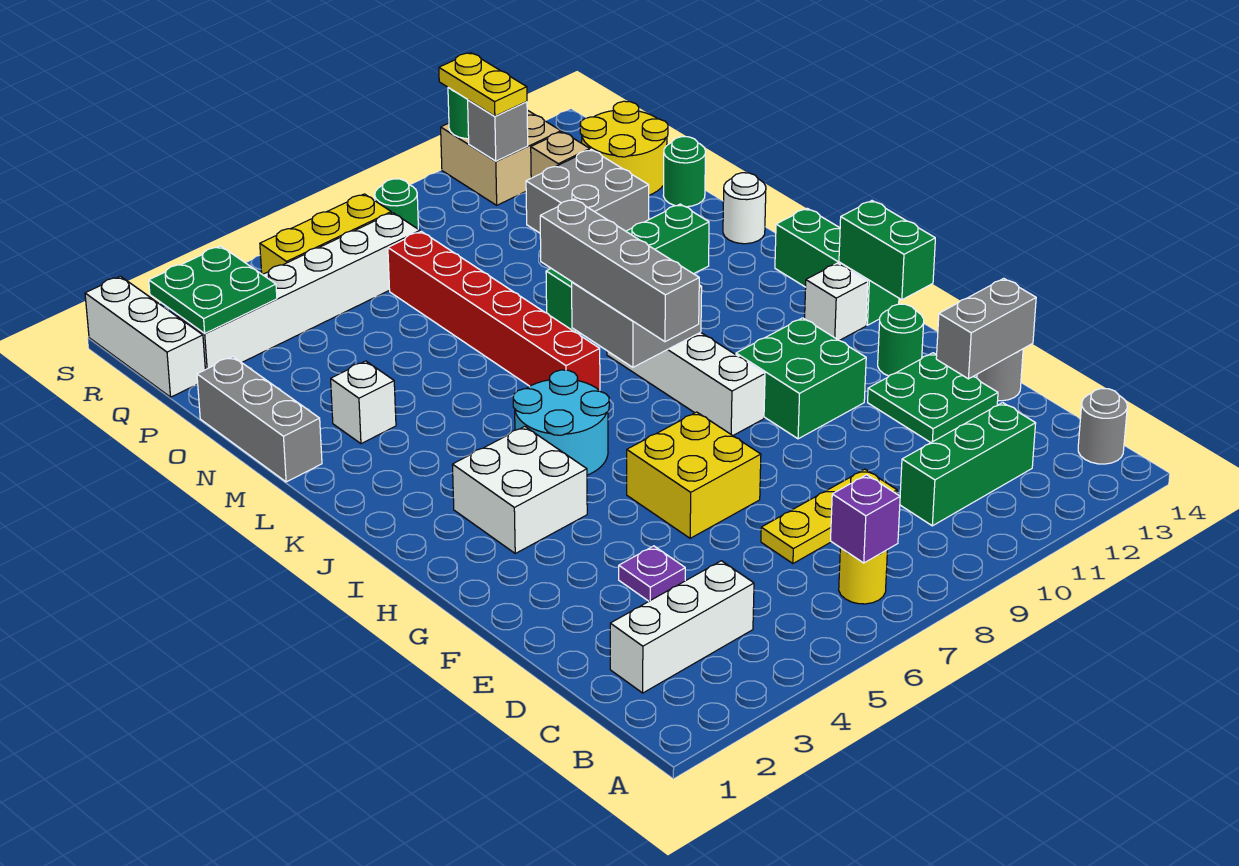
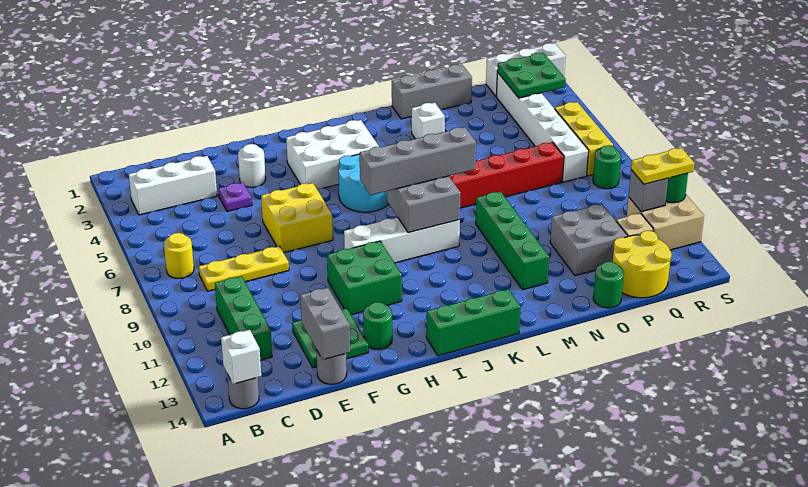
purple brick B7 level 2 -> none
white brick C2:C4 level 1 -> white brick B3:D3 level 1
yellow plate D7:D9 level 1 -> yellow plate C8:E8 level 1
white brick H3:I4 level 1 -> white brick H3:J4 level 1
green brick H14:I14 level 2 -> none
white brick I13 level 1 -> white brick B14 level 2
white round brick M14 level 1 -> white round brick F3 level 1

